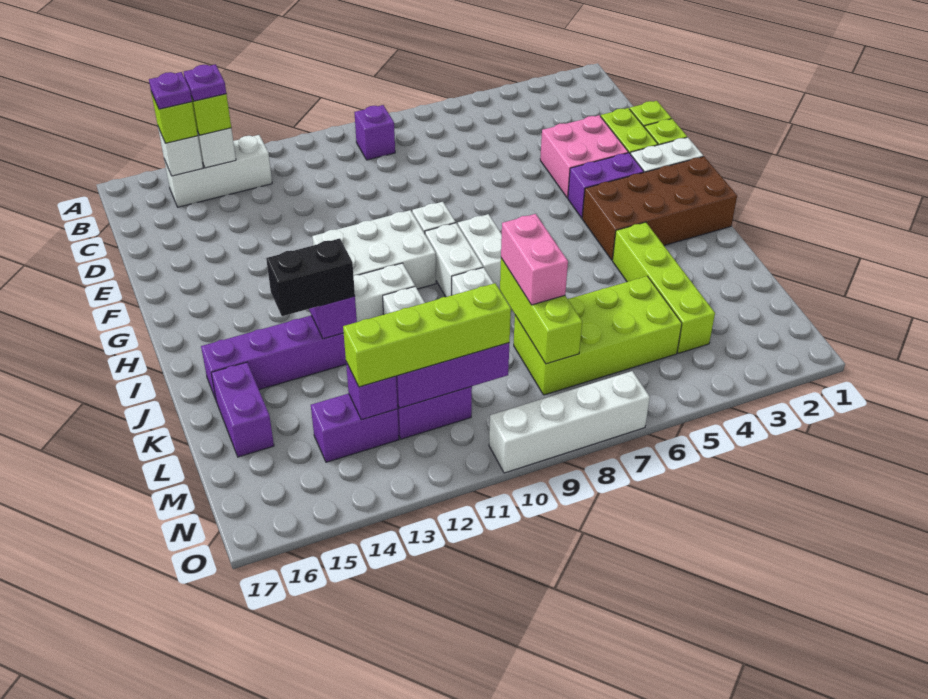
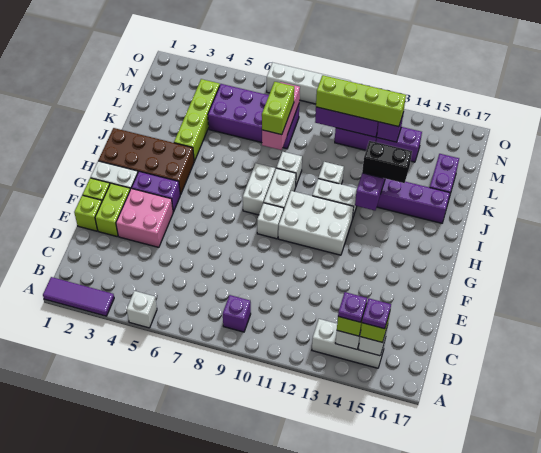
none -> purple tile A1:A3 level 1
none -> white brick A5 level 1
lime brick K8:M8 level 2 -> pink brick K8:M8 level 2
pink brick K8:L8 level 3 -> lime brick K8:L8 level 3
lime brick L5:M8 level 1 -> purple brick L5:M8 level 1

